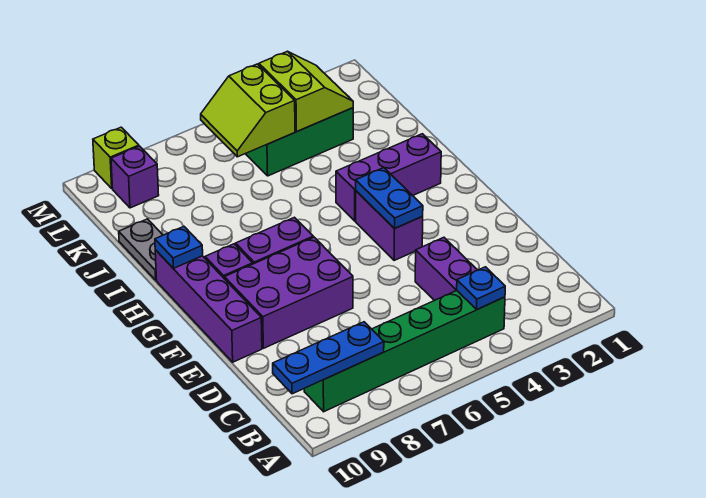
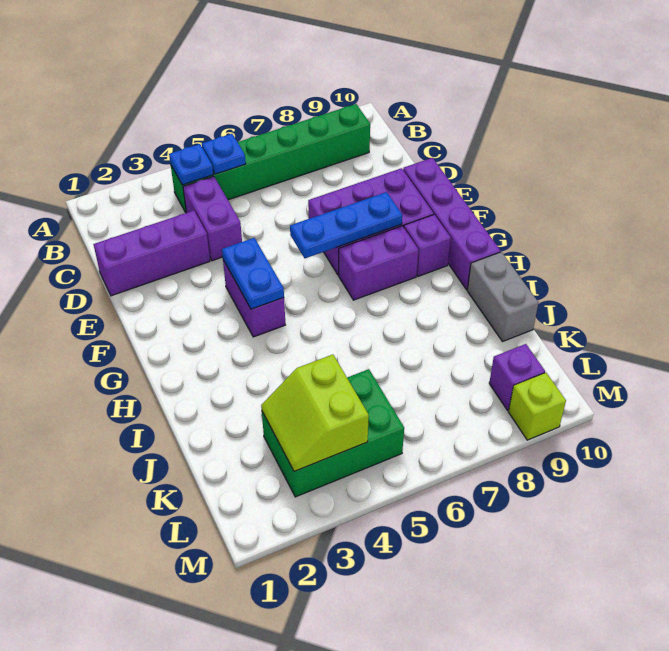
blue plate B8:B10 level 2 -> blue plate F6:F8 level 2
purple brick H2:H4 level 1 -> purple brick D1:D3 level 1
blue plate H10 level 2 -> blue plate B5 level 2
grey plate I10:J10 level 1 -> grey brick I10:J10 level 1
lime slope K5:L6 level 2 top 5 -> none

